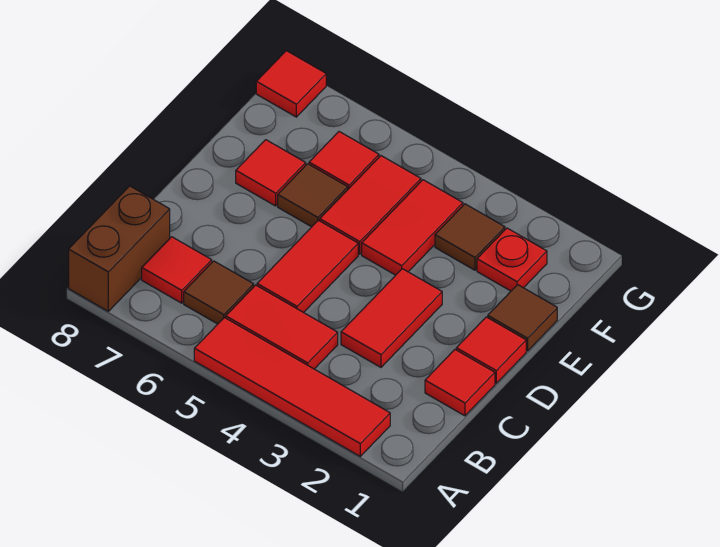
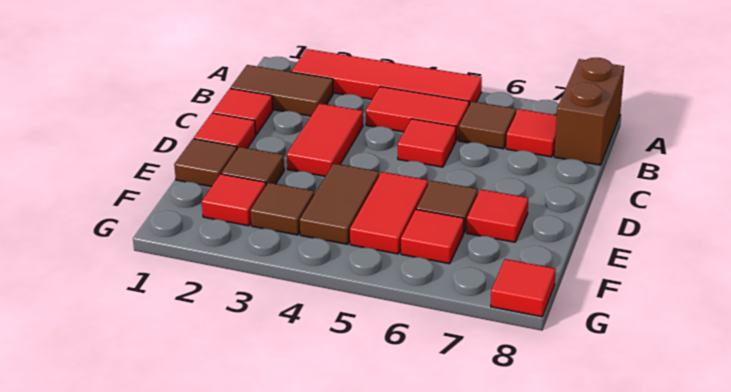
none -> brown tile B1:B2 level 1
red tile C5:D5 level 1 -> red tile C5 level 1
none -> brown tile E2 level 1
red tile E4:F4 level 1 -> brown tile E4:F4 level 1
red plate F2 level 1 -> red tile F2 level 1

